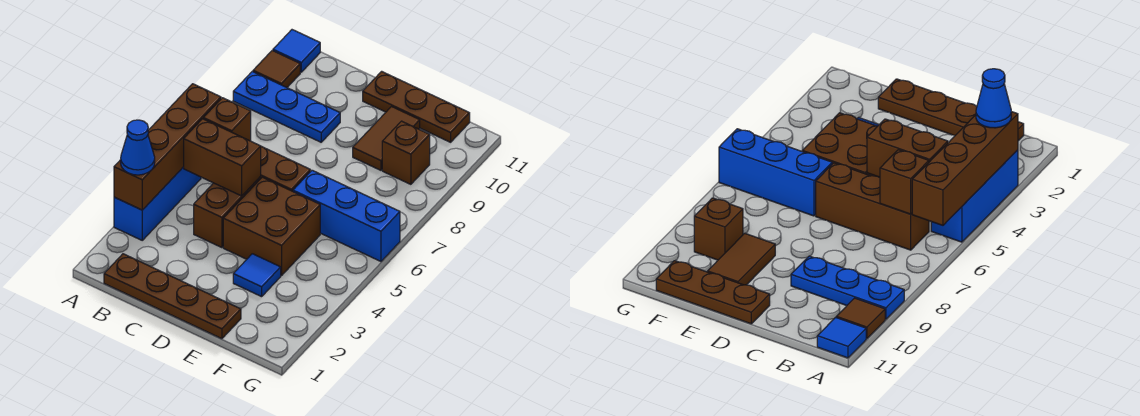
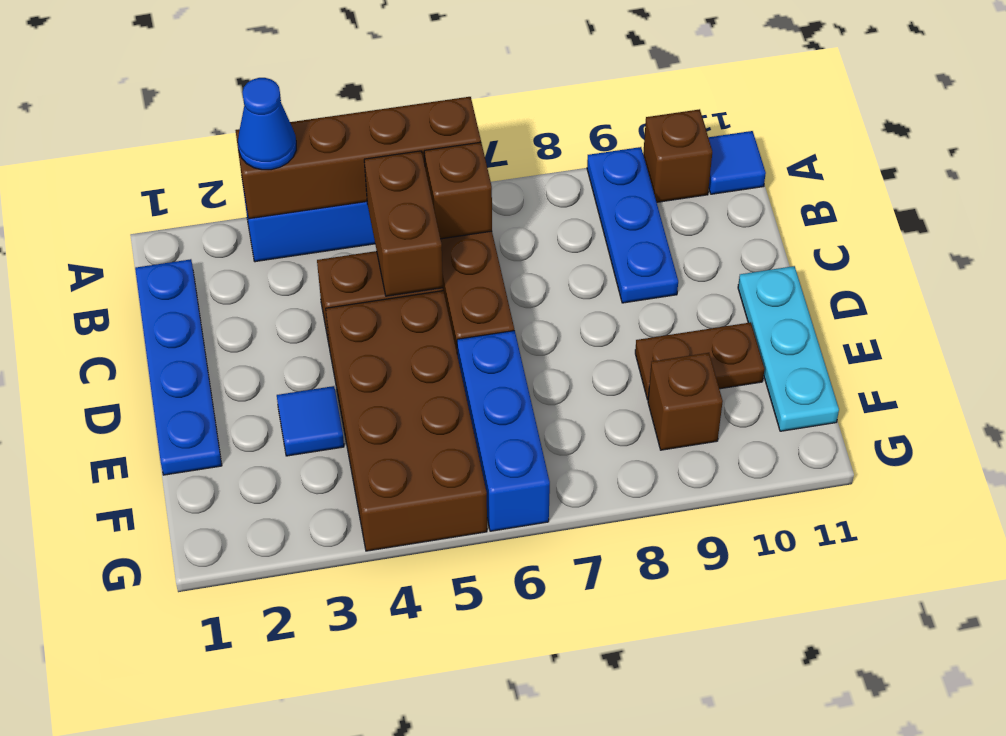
brown tile A10 level 1 -> brown brick A10 level 1
brown plate B1:E1 level 1 -> blue plate B1:E1 level 1
brown brick D4:E5 level 1 -> brown brick D4:G5 level 1
brown plate D11:F11 level 1 -> cyan plate D11:F11 level 1
brown tile E9:E10 level 1 -> brown plate E9:E10 level 1

